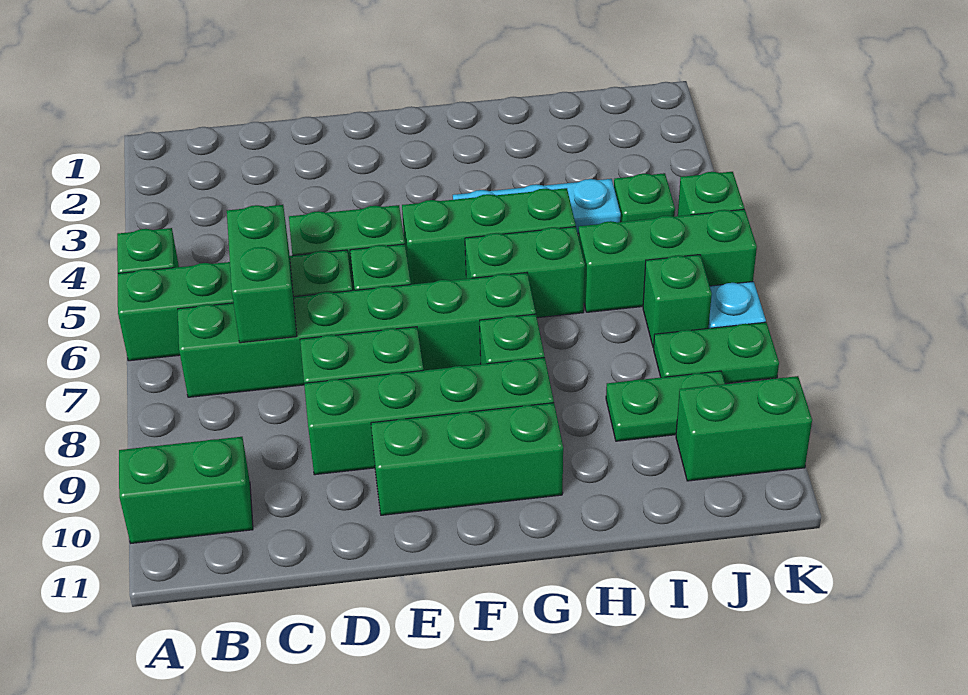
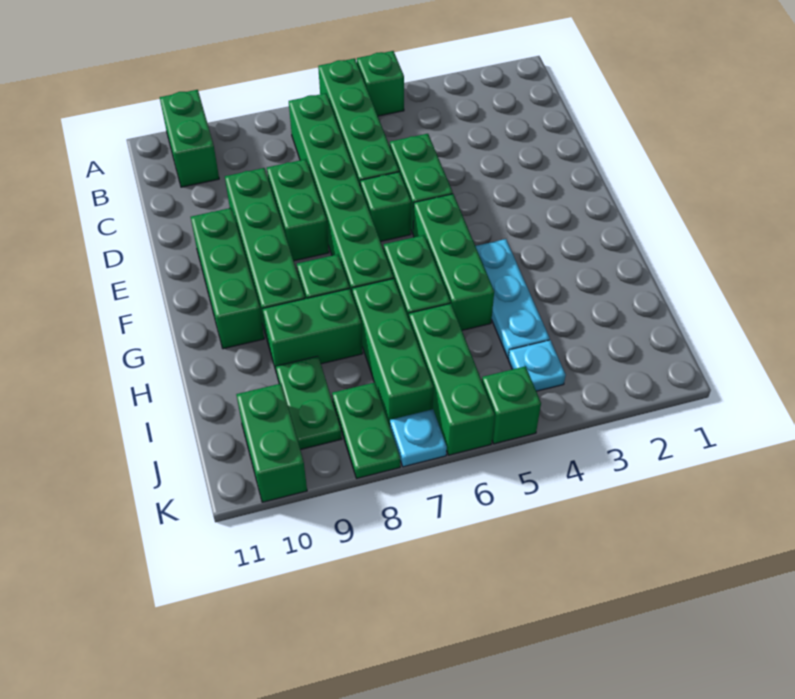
green brick C6:C7 level 2 -> green brick H8:H9 level 1
green plate J4 level 1 -> cyan plate J4 level 1
green brick J7 level 1 -> green brick H7:J7 level 1

